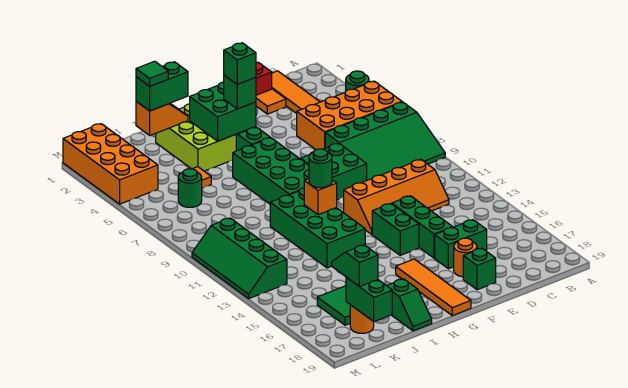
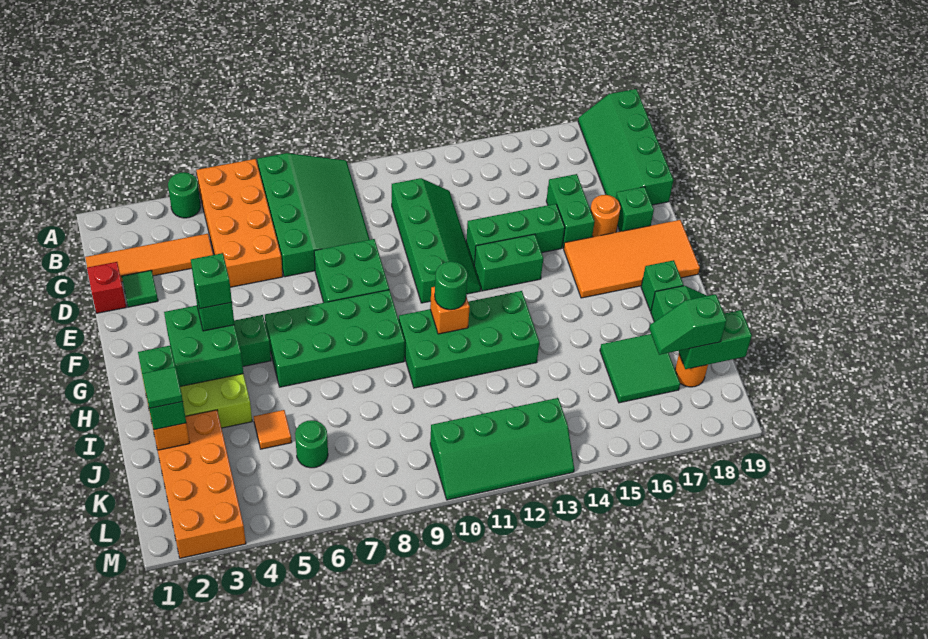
none -> green slope A18:D19 level 1 top 19
orange slope C11:F12 level 1 top 11 -> green slope C11:F12 level 1 top 11
orange tile D2 level 1 -> green tile D2 level 1
orange tile G16:G19 level 1 -> orange tile F16:G19 level 1
none -> green brick H18 level 1
orange brick L1:M4 level 1 -> orange brick J2:M3 level 1

